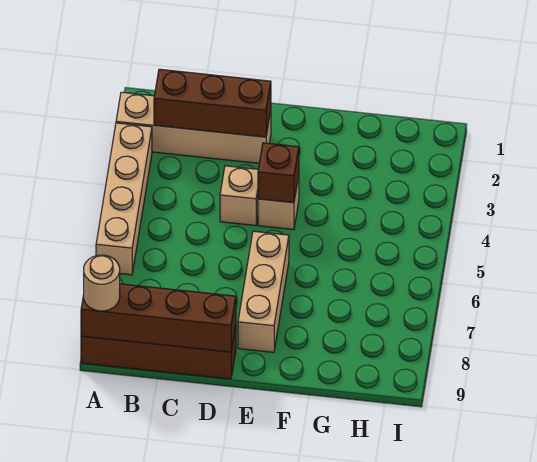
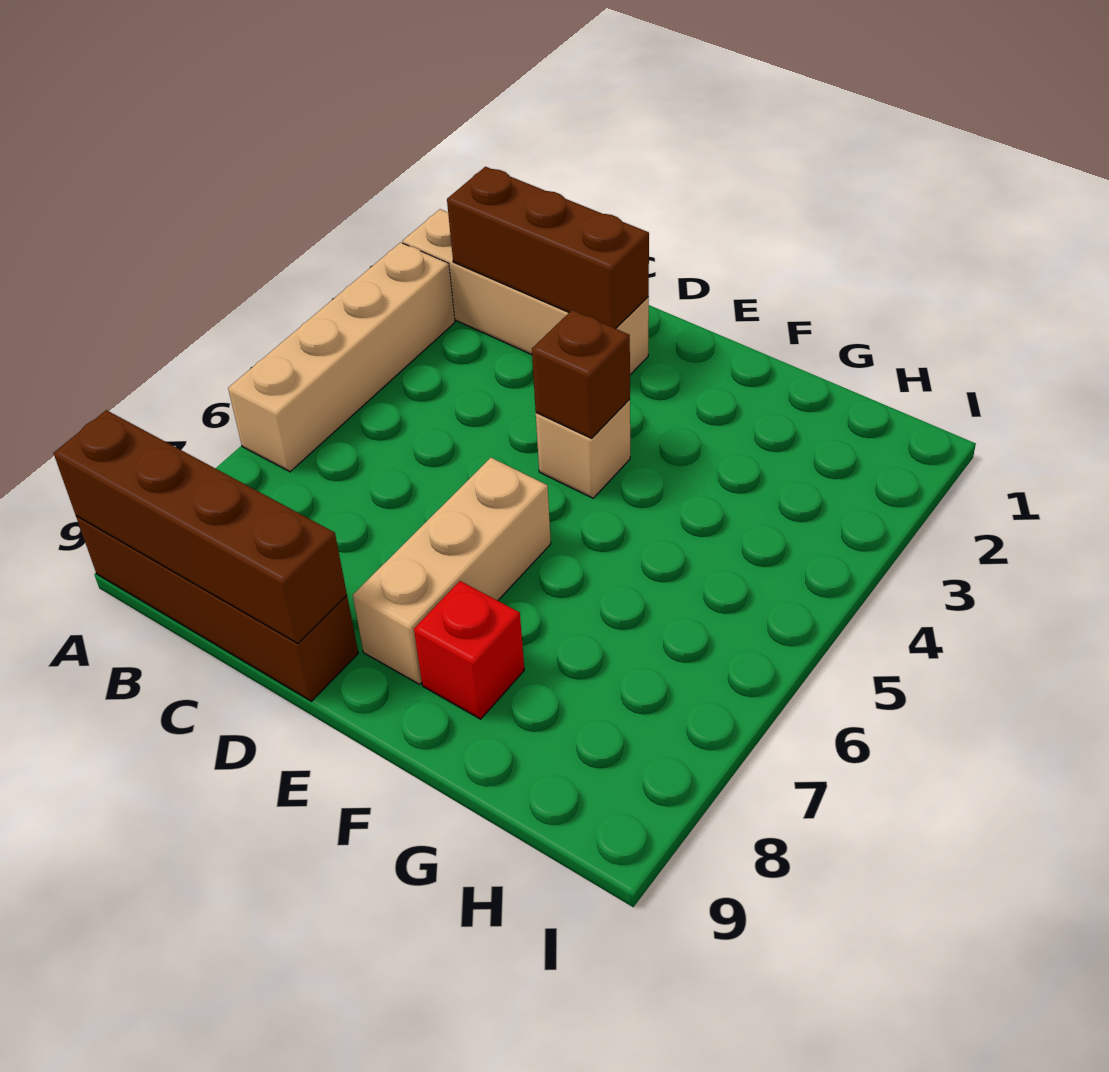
tan round brick A9 level 3 -> none
tan brick D4 level 1 -> none
none -> red brick F8 level 1

